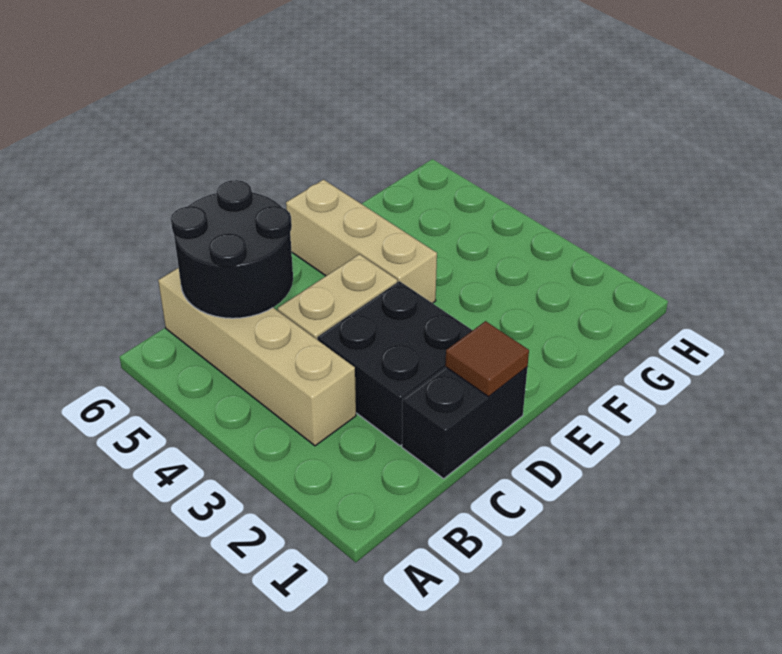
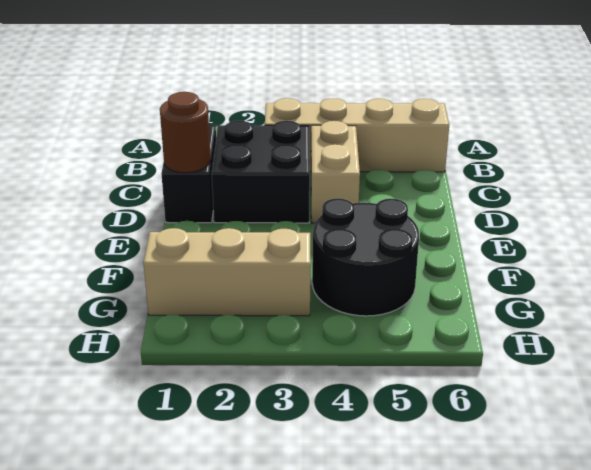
black round brick B5:C6 level 2 -> black round brick F4:G5 level 1
brown tile D1 level 2 -> brown round brick D1 level 2
tan brick E4:E6 level 1 -> tan brick G1:G3 level 1

